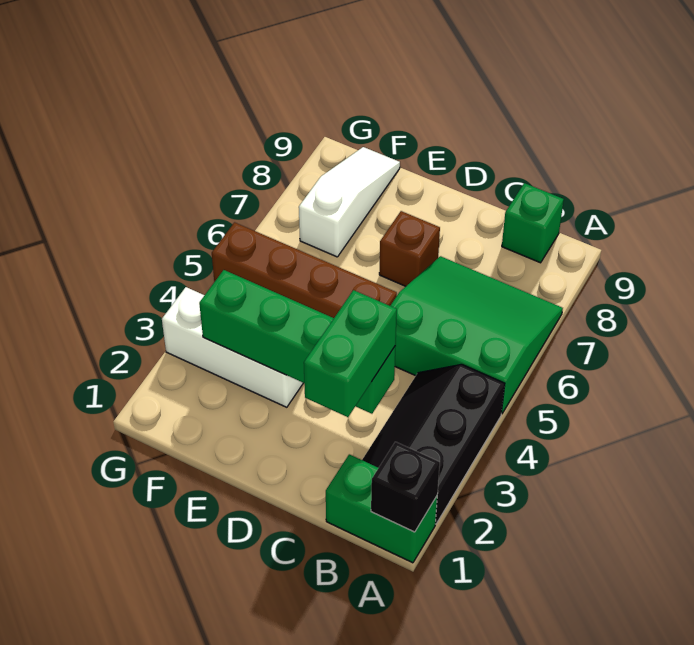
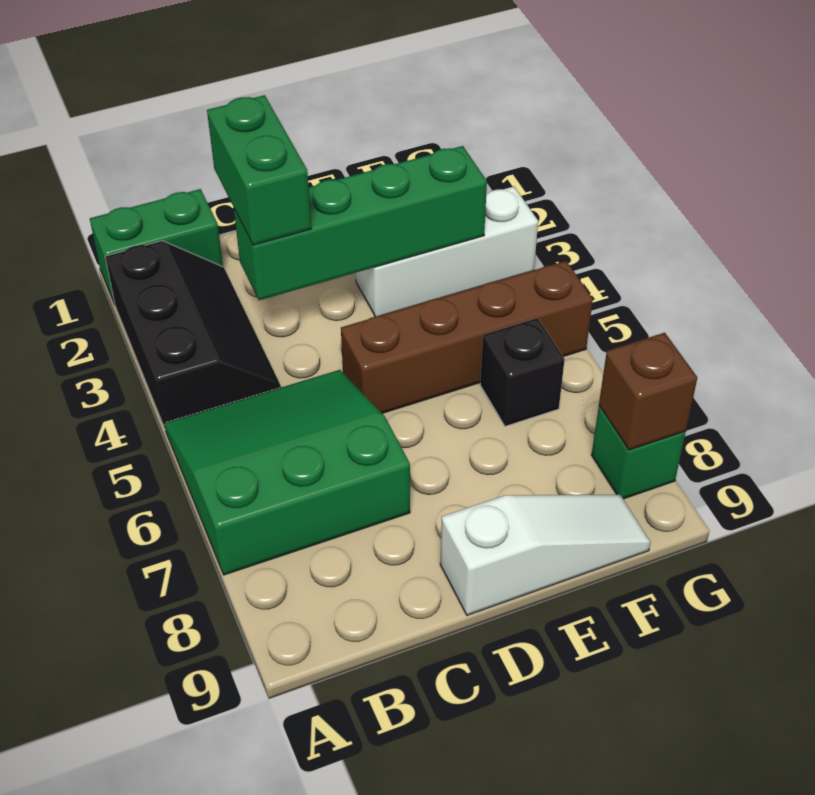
black brick A1 level 2 -> black brick F6 level 1
green slope A5:C7 level 1 top 5 -> green slope A5:C7 level 1 top 7
green brick B9 level 1 -> green brick G8 level 1
brown brick D7 level 1 -> brown brick G8 level 2
white slope F7:F9 level 1 top 7 -> white slope D9:F9 level 1 top D

